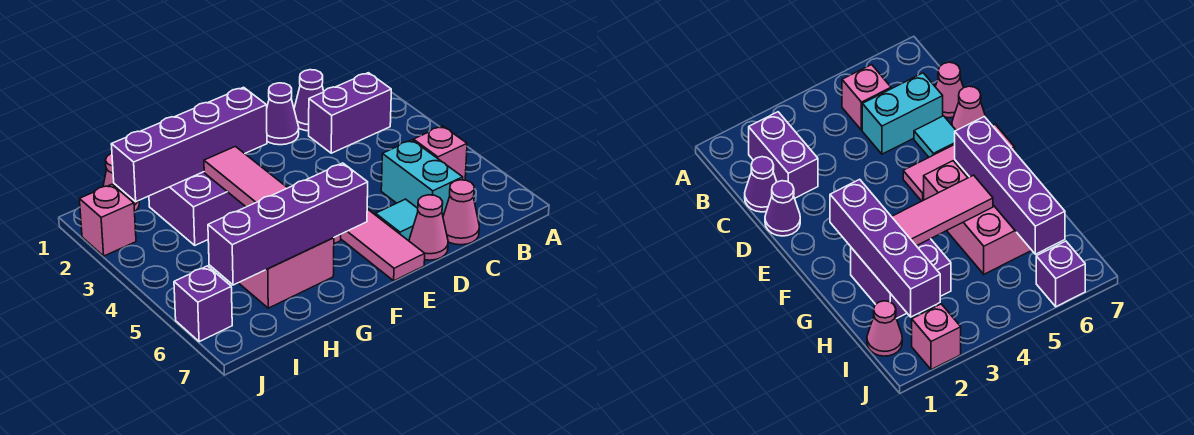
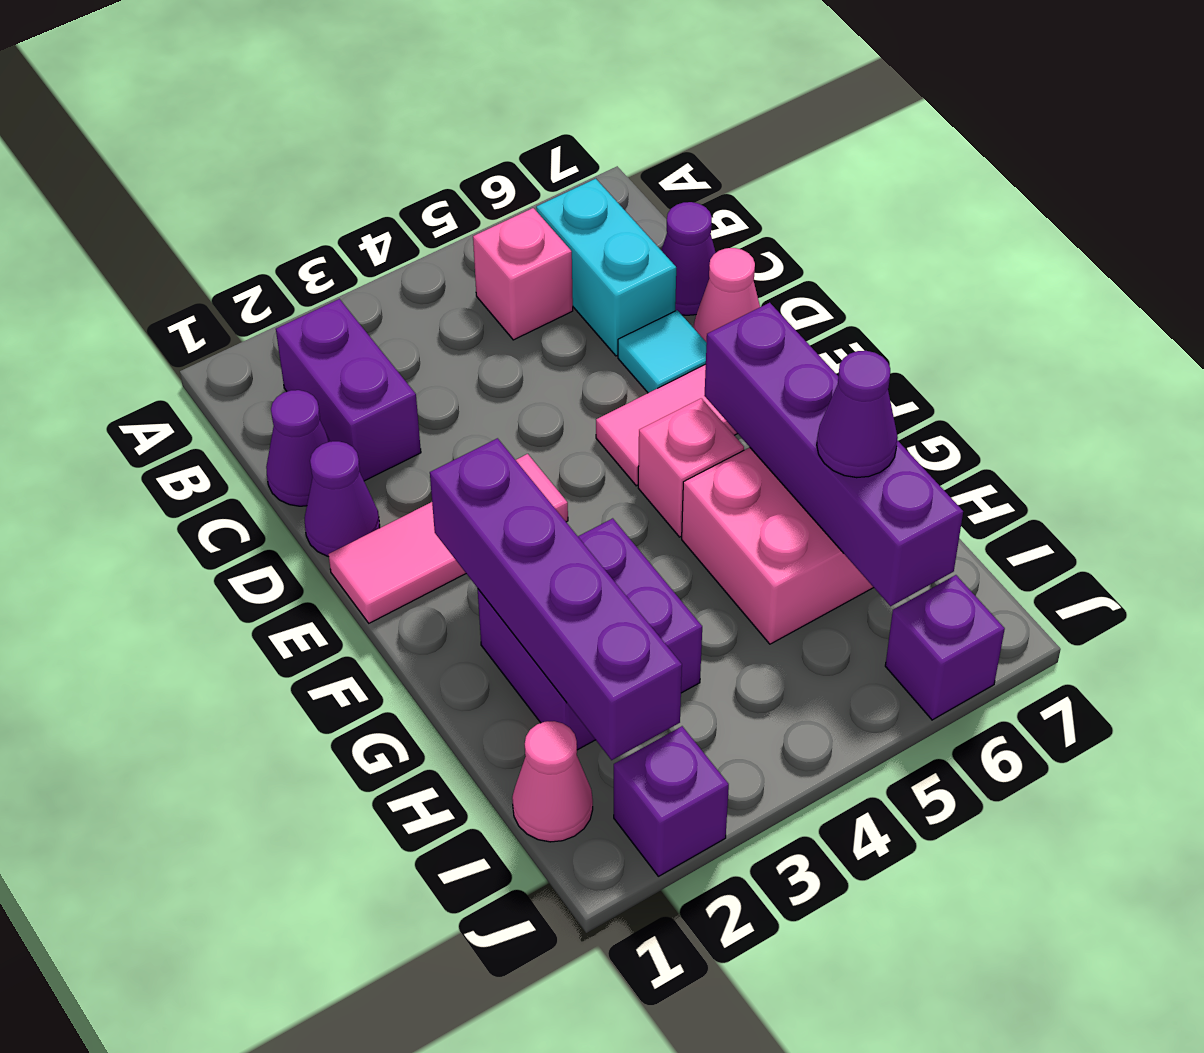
cyan brick C5:C6 level 1 -> cyan brick B6:C6 level 1
pink cone C7 level 1 -> purple cone C7 level 1
pink tile G3:G5 level 2 -> pink tile E1:E3 level 1
none -> purple cone H6 level 3
pink brick J2 level 1 -> purple brick J2 level 1

